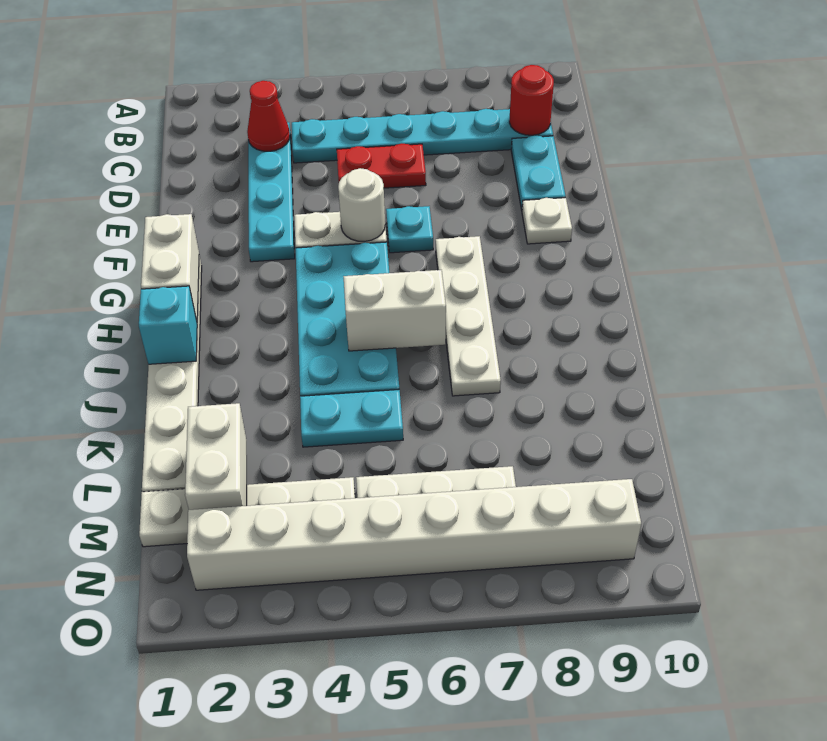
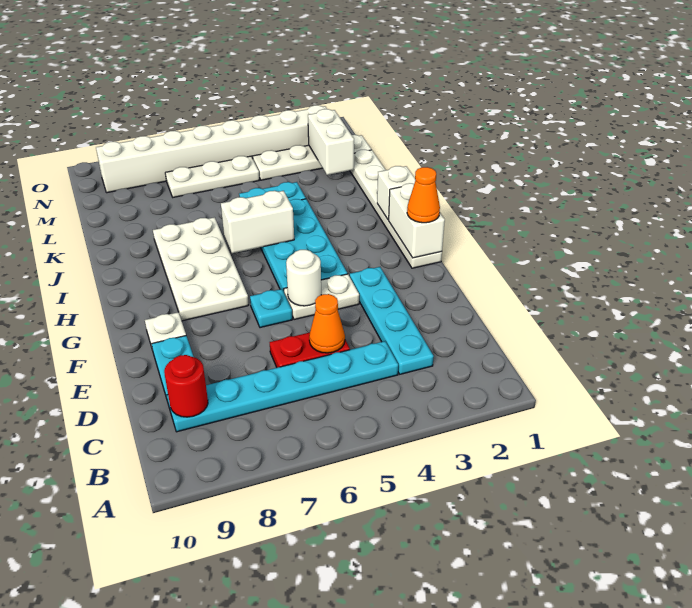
red cone C3 level 2 -> none
none -> orange cone D5 level 2
none -> orange cone G1 level 3
white plate G7:J7 level 1 -> white plate G7:J8 level 1
cyan brick I1 level 2 -> white brick I1 level 2

